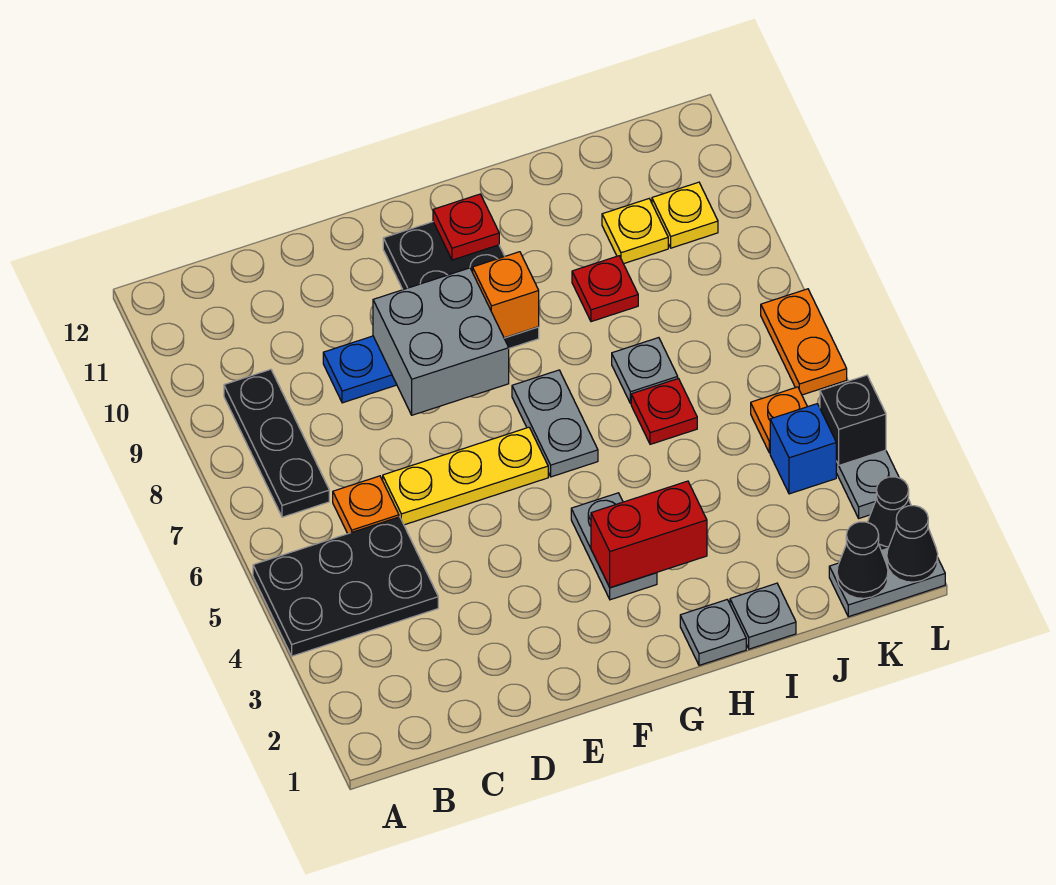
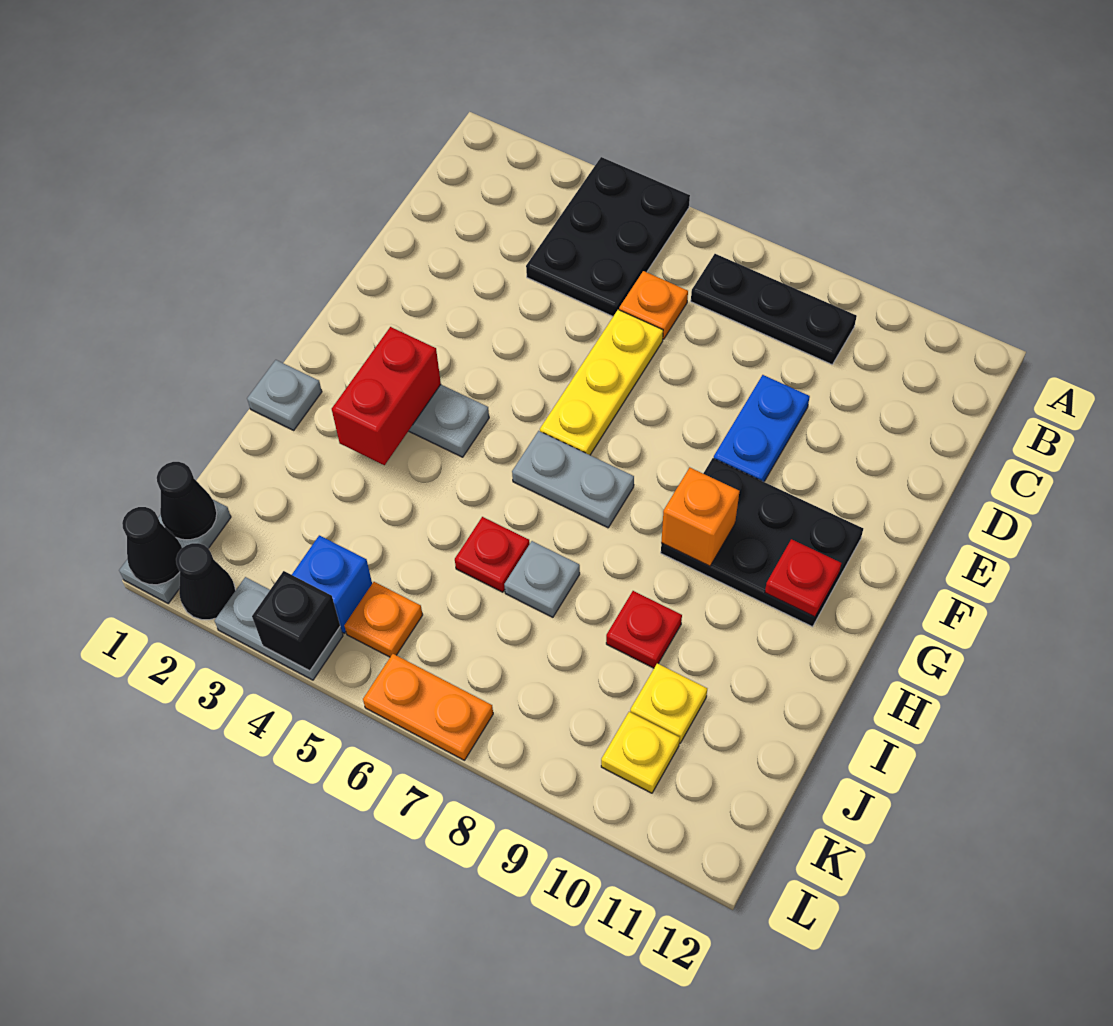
grey brick E8:F9 level 2 -> none
grey plate I1 level 1 -> none

